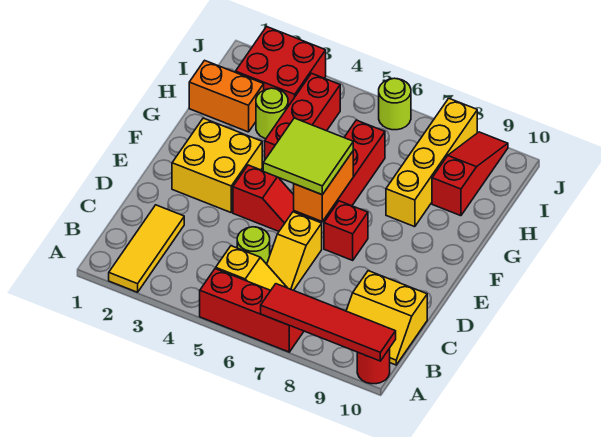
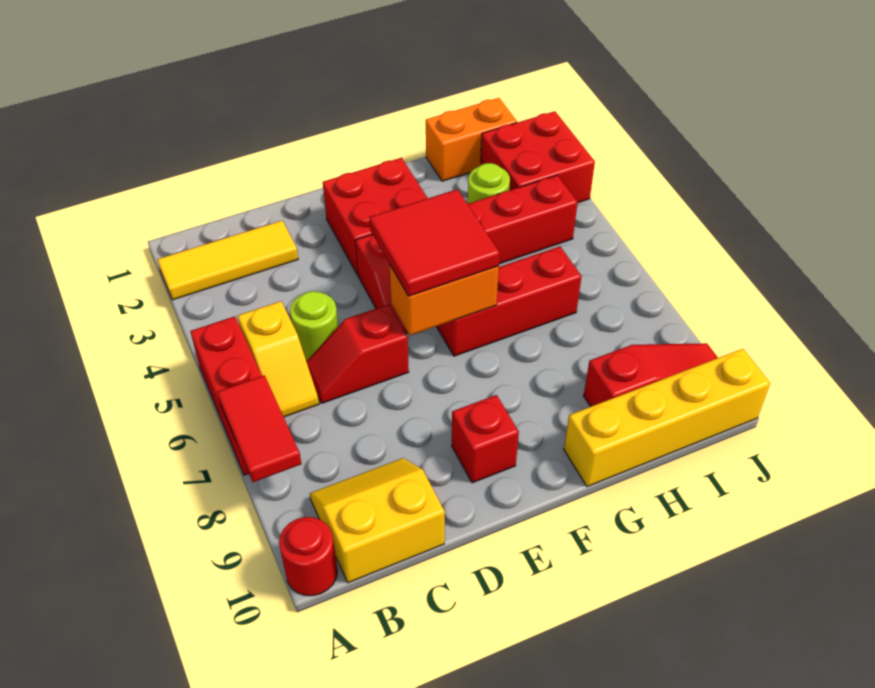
red tile A7:A10 level 2 -> red tile A7:A8 level 2
yellow slope B9:C10 level 1 top C -> yellow slope B9:C10 level 1 top 10
yellow slope C6:D6 level 1 top D -> red slope C6:D6 level 1 top D
yellow brick E2:F3 level 1 -> red brick E2:F3 level 1
lime tile E5:F6 level 3 -> red tile E5:F6 level 3
red brick E7 level 1 -> red brick E9 level 1
yellow brick G8:J8 level 1 -> yellow brick G10:J10 level 1
orange brick H1:H2 level 1 -> orange brick H1:I1 level 1
lime round brick J6 level 1 -> none

